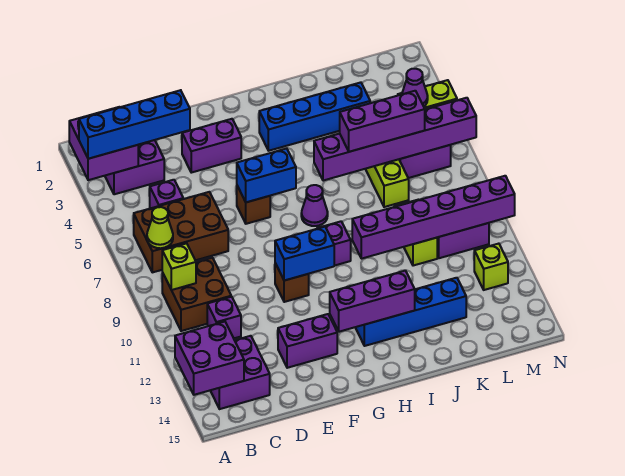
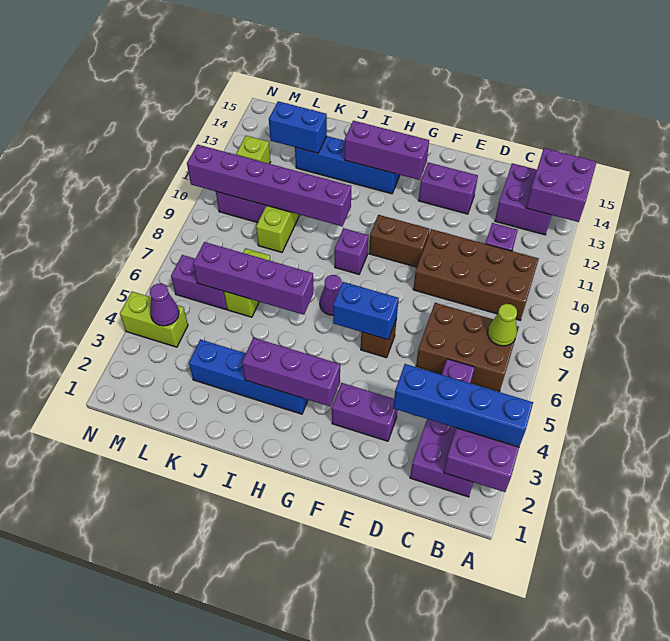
brown brick B9:C10 level 1 -> brown brick B9:E10 level 1
lime brick B9 level 2 -> none
brown brick F10 level 1 -> brown brick F10:G10 level 1
blue brick F10:G10 level 2 -> blue brick K13:L13 level 2
purple brick I6:N6 level 2 -> purple brick I6:L6 level 2
purple brick J6:L6 level 3 -> purple brick G3:I3 level 2

